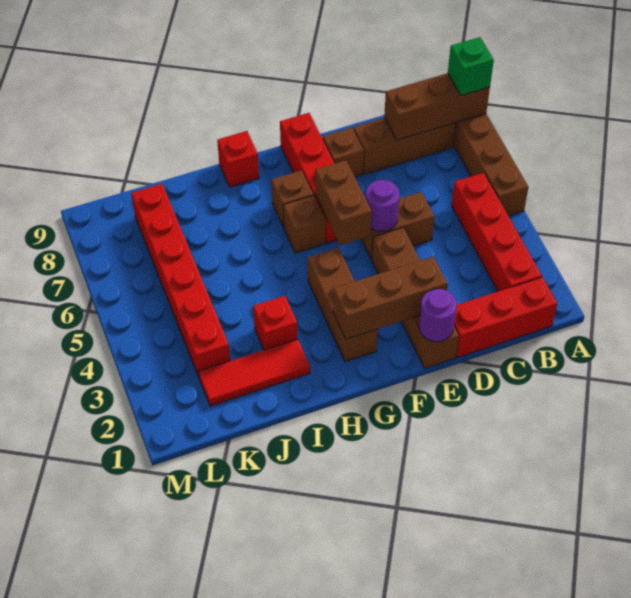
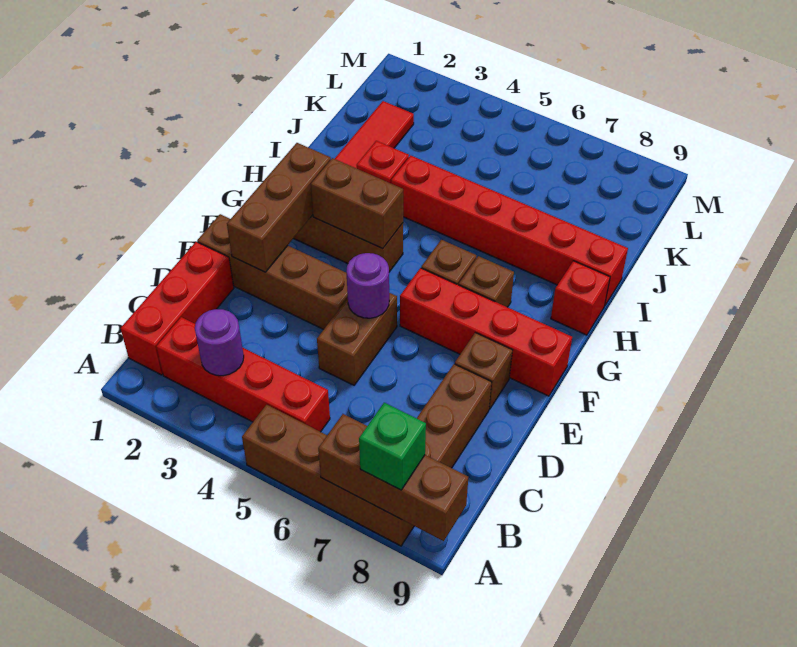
brown brick A8:C8 level 2 -> brown brick A7:A9 level 2
purple round brick E1 level 2 -> purple round brick B3 level 2
brown brick F5:F6 level 2 -> brown brick G3:G4 level 2
red brick K3:K8 level 1 -> red brick I4:I9 level 1

